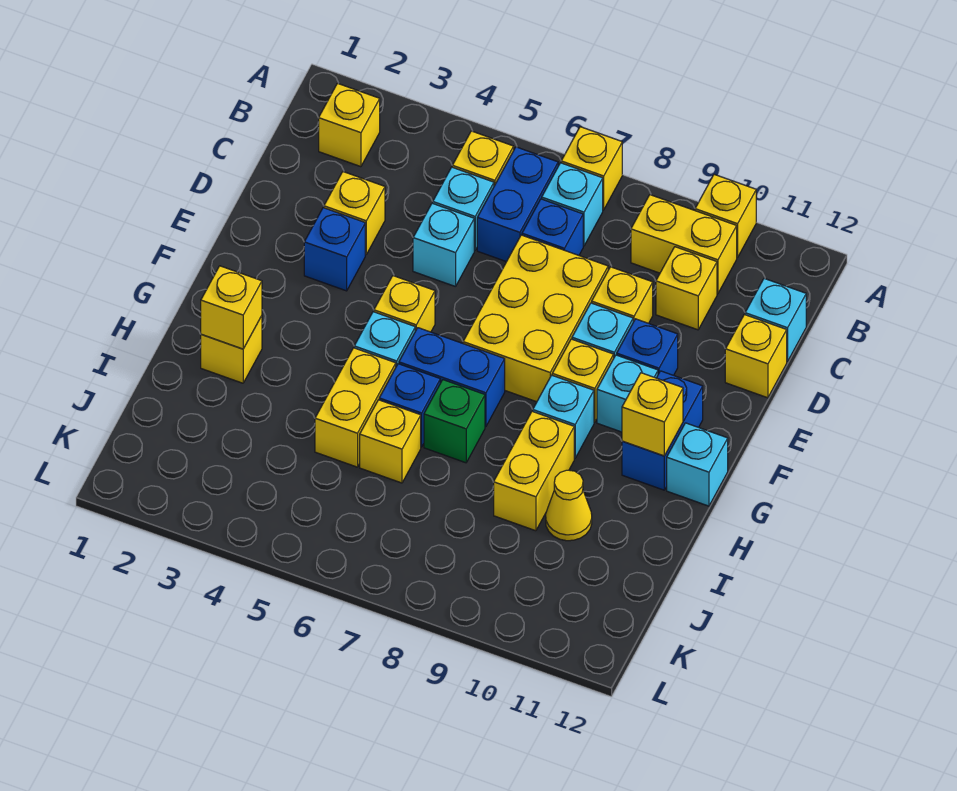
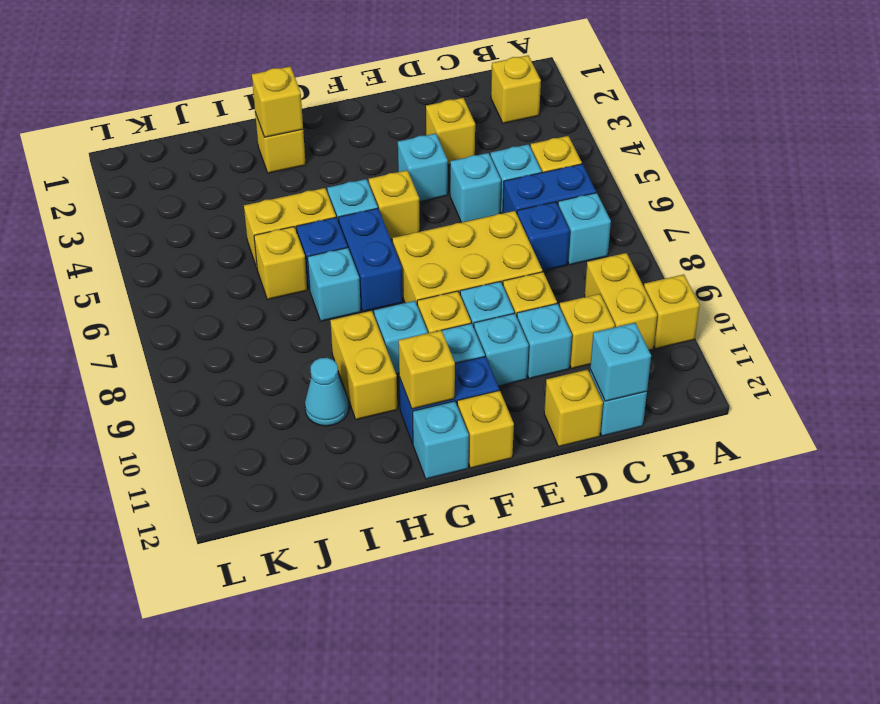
yellow brick A7 level 1 -> yellow brick F12 level 1
none -> cyan brick C12 level 2
none -> cyan brick D10 level 1
blue brick E3 level 1 -> none
none -> cyan brick E4 level 1
blue brick E10 level 1 -> cyan brick E10 level 1
green brick H7 level 1 -> cyan brick H7 level 1
yellow brick H9:I9 level 1 -> yellow brick H9:H10 level 1
yellow cone I10 level 1 -> cyan cone I10 level 1

